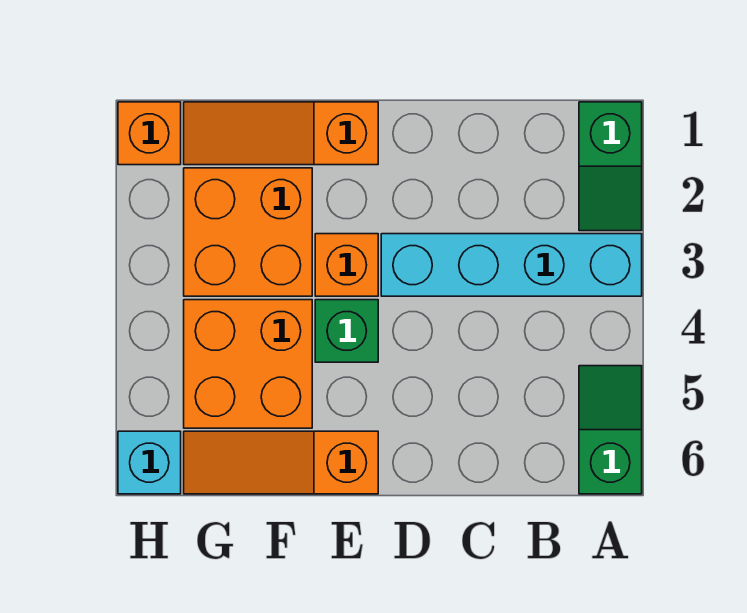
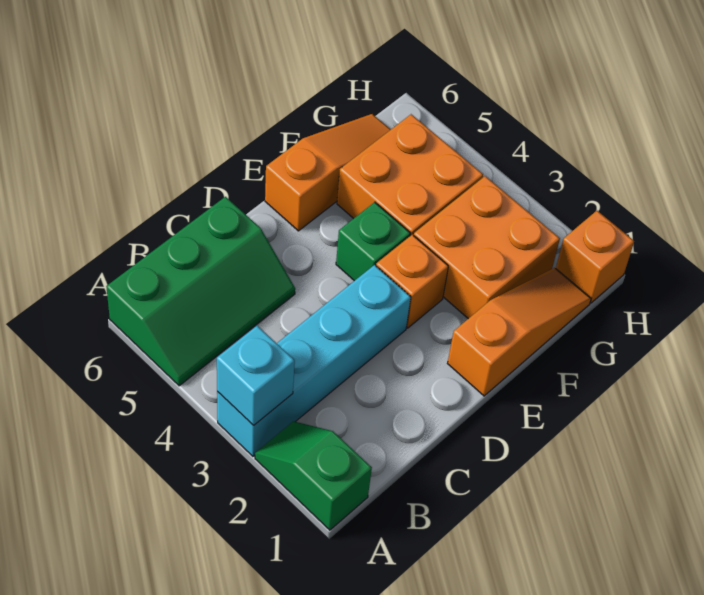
green slope A5:A6 level 1 top 6 -> green slope A5:C6 level 1 top 6
cyan brick H6 level 1 -> cyan brick A3 level 2

